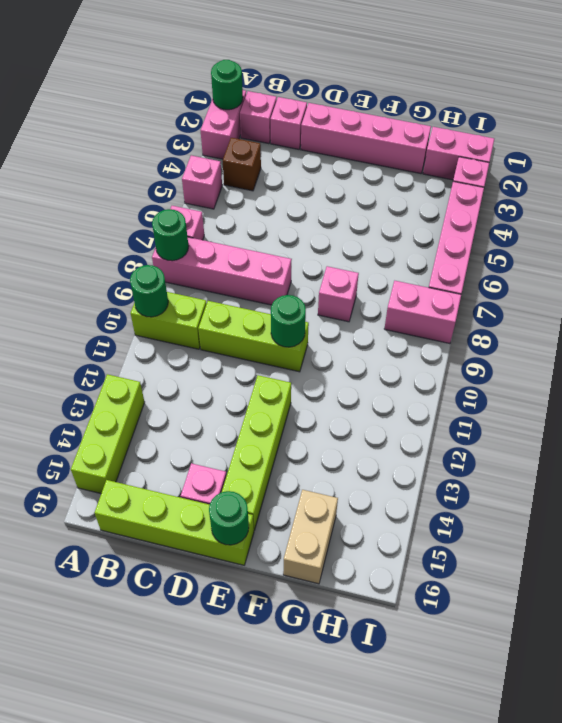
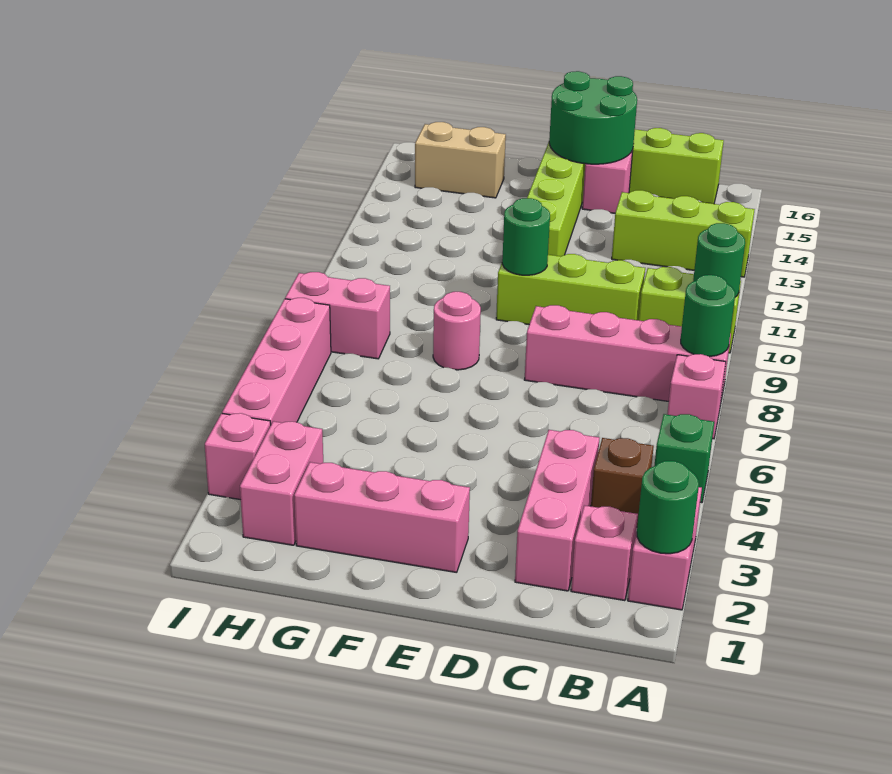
pink brick A5 level 1 -> green brick A5 level 1
lime brick A13:A15 level 1 -> lime brick A13:C13 level 1
pink brick C2 level 1 -> pink brick C2:C4 level 1
pink brick D2:G2 level 1 -> pink brick E2:G2 level 1
green round brick E16 level 2 -> green round brick D15:E16 level 2
pink brick F8 level 1 -> pink round brick F8 level 1
tan brick G15:G16 level 1 -> tan brick G15:H15 level 1
pink brick H2:I2 level 1 -> pink brick H2:H3 level 1

